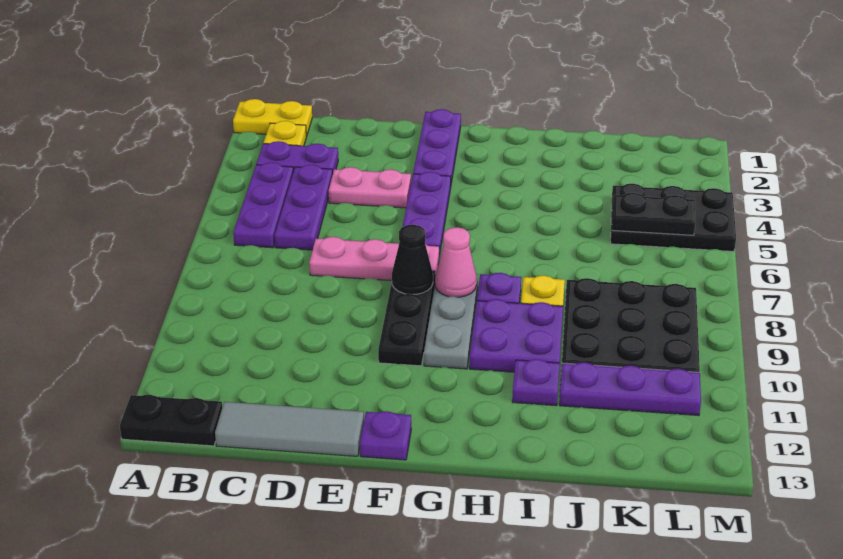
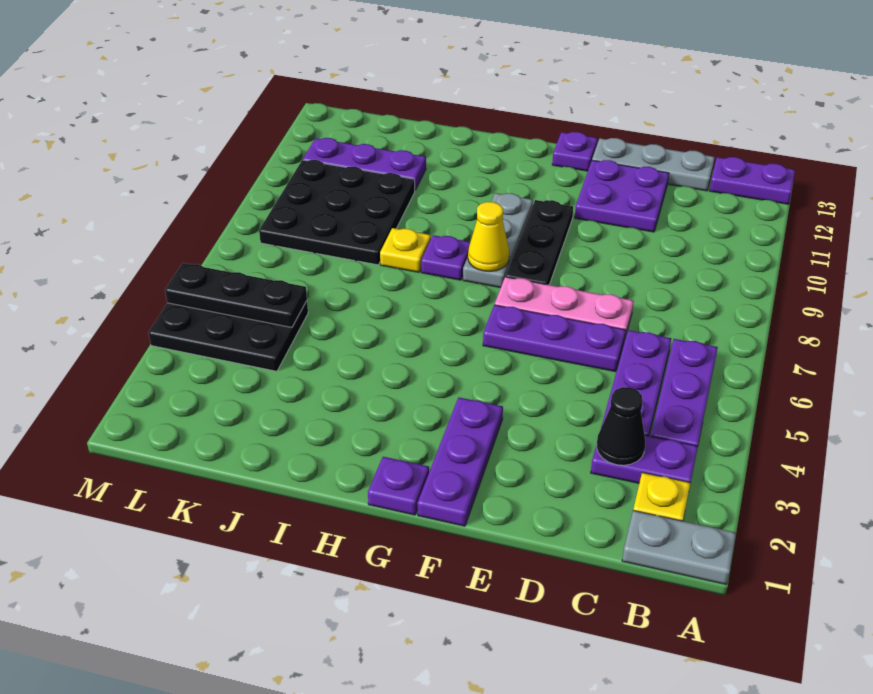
yellow plate A1:B1 level 1 -> grey plate A1:B1 level 1
black plate A13:B13 level 1 -> purple plate A13:B13 level 1
grey tile C13:E13 level 1 -> grey plate C13:E13 level 1
pink plate D4:E4 level 1 -> none
purple plate F4:F6 level 1 -> purple plate D6:F6 level 1
black cone F8 level 2 -> black cone C3 level 2
pink cone G8 level 2 -> yellow cone G8 level 2
purple plate H9:I10 level 1 -> purple plate D11:E12 level 1
purple plate I11 level 1 -> purple plate G1 level 1
black plate K5:L5 level 2 -> black plate K5:M5 level 2

